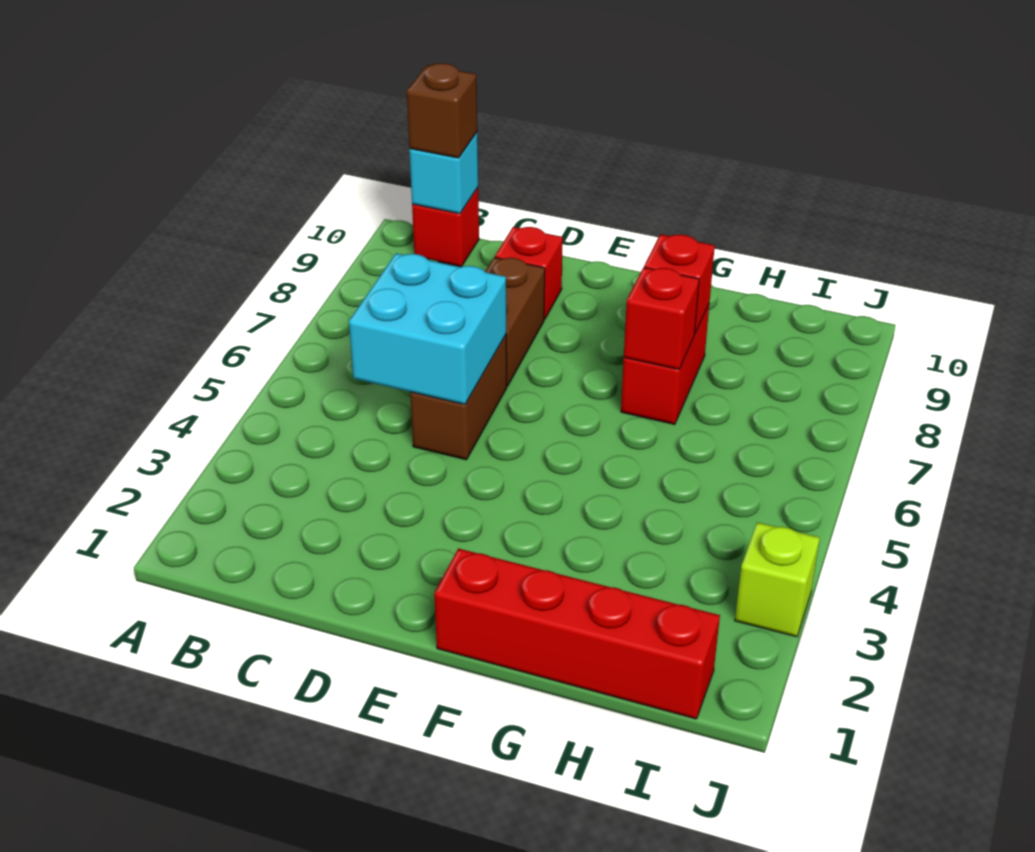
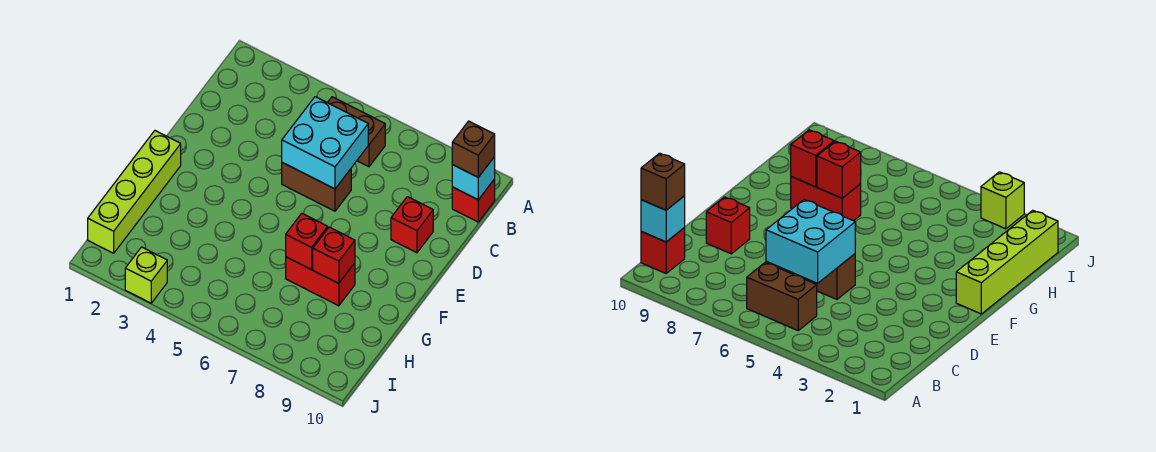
brown brick D7:D8 level 1 -> brown brick B5:B6 level 1
red brick F1:I1 level 1 -> lime brick F1:I1 level 1

